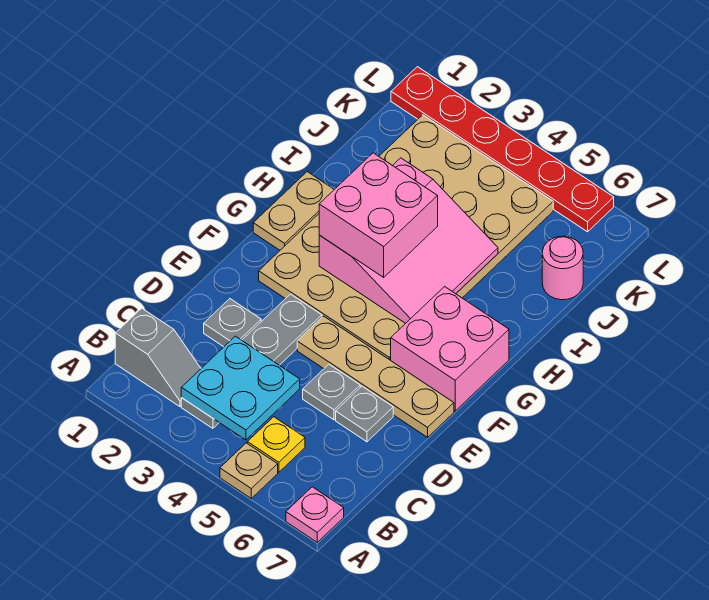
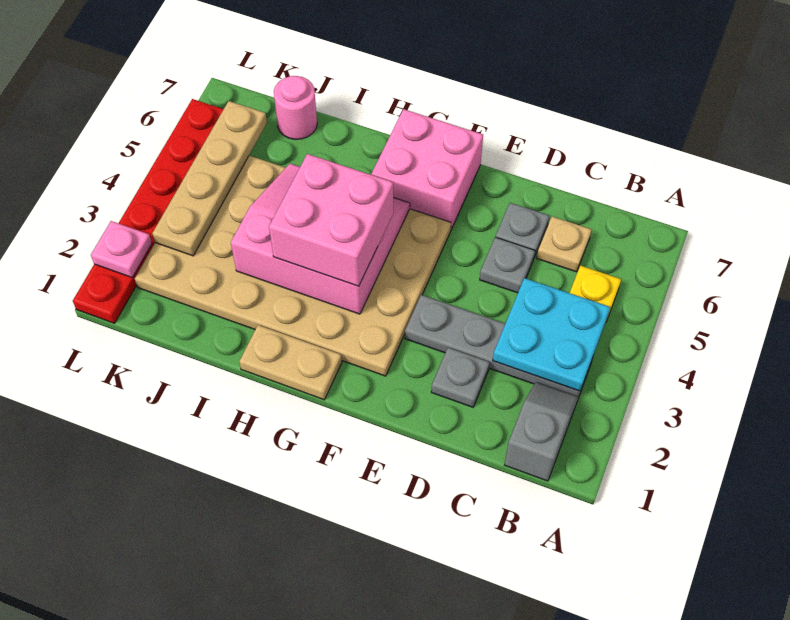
tan plate A5 level 1 -> tan plate C6 level 1
pink plate A7 level 1 -> pink plate L2 level 2
tan plate E4:E7 level 1 -> tan plate K3:K6 level 2

